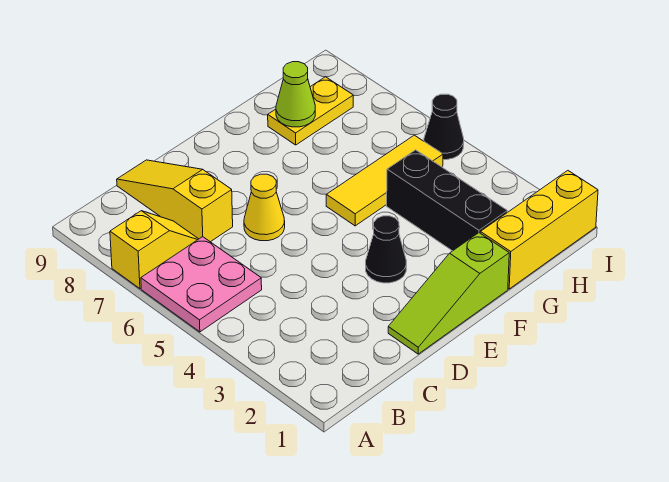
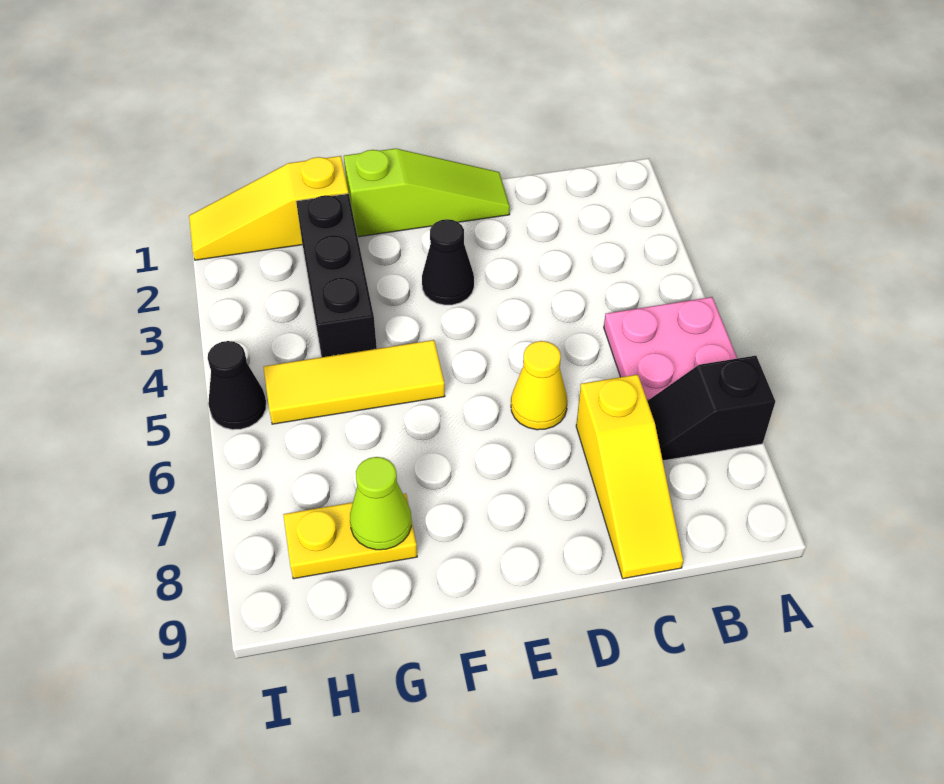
yellow slope A7:B7 level 1 top A -> black slope A7:B7 level 1 top A
yellow brick G1:I1 level 1 -> yellow slope G1:I1 level 1 top G

